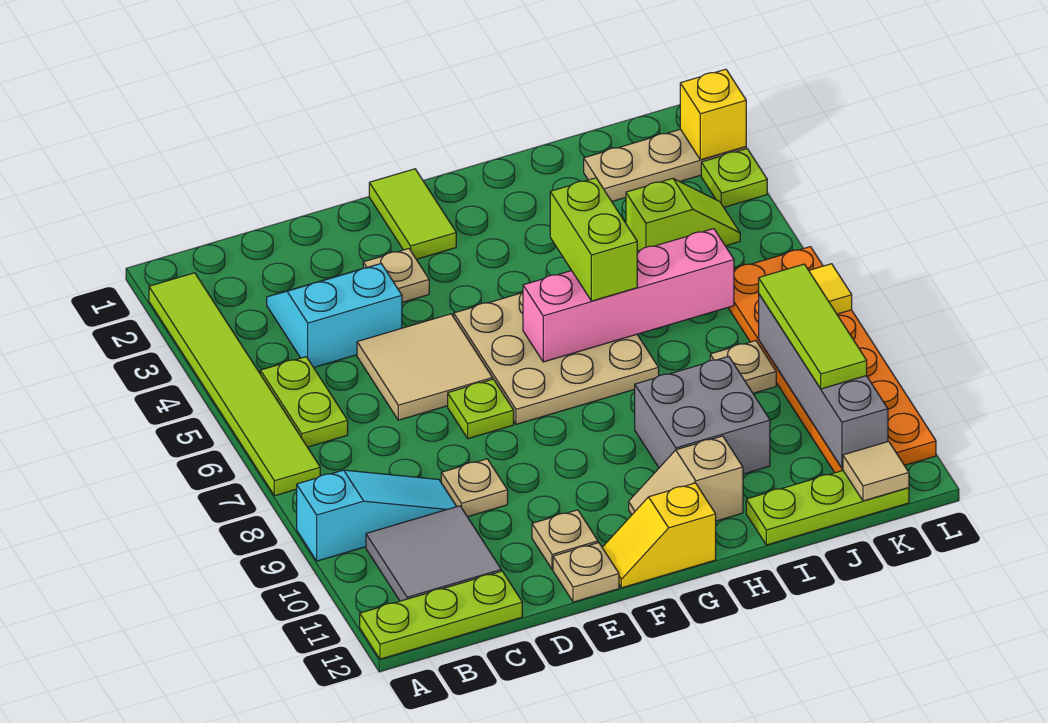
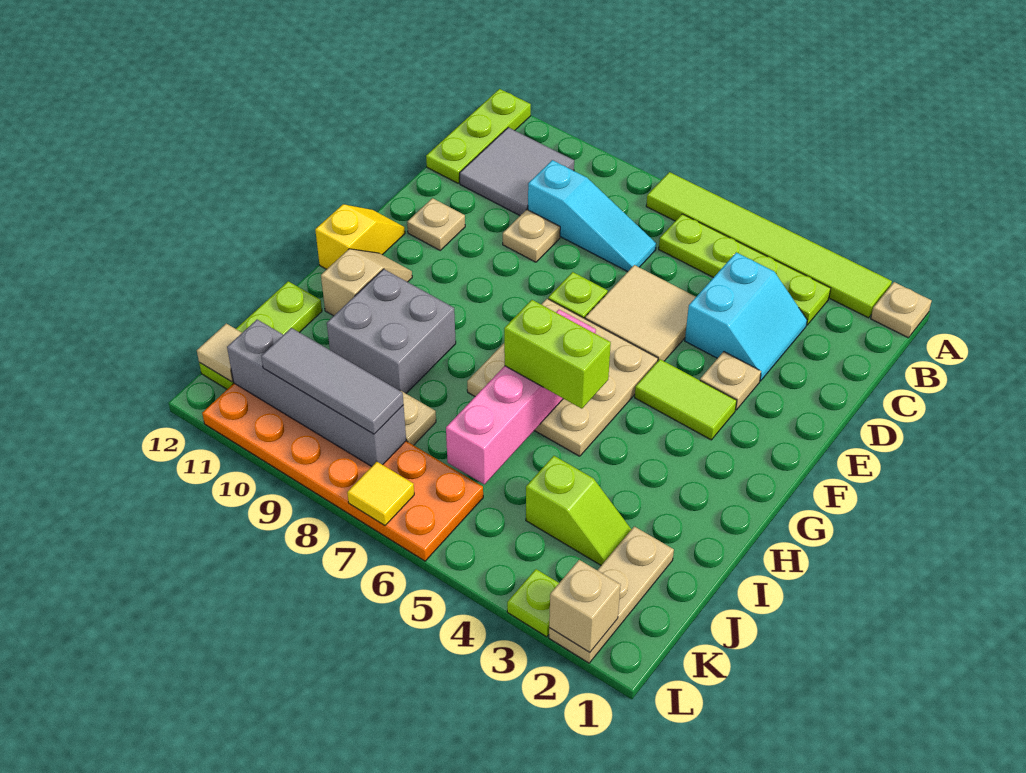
cyan slope A9:C9 level 1 top A -> cyan slope C7:C9 level 1 top 9
lime plate B5:B6 level 1 -> lime plate B3:B6 level 1
tan plate E12 level 1 -> tan plate A1 level 1
lime tile F1:F2 level 1 -> lime tile F3:F4 level 1
lime slope J4:K4 level 1 top J -> lime slope J3:J4 level 1 top 4
lime tile K8:K10 level 3 -> grey tile K8:K10 level 3
yellow brick L2 level 2 -> tan brick L2 level 2

